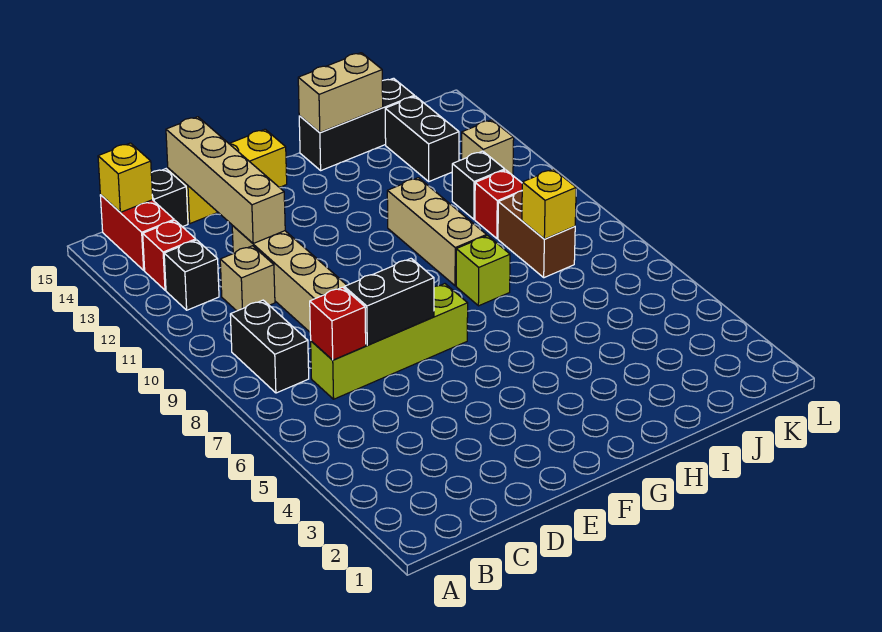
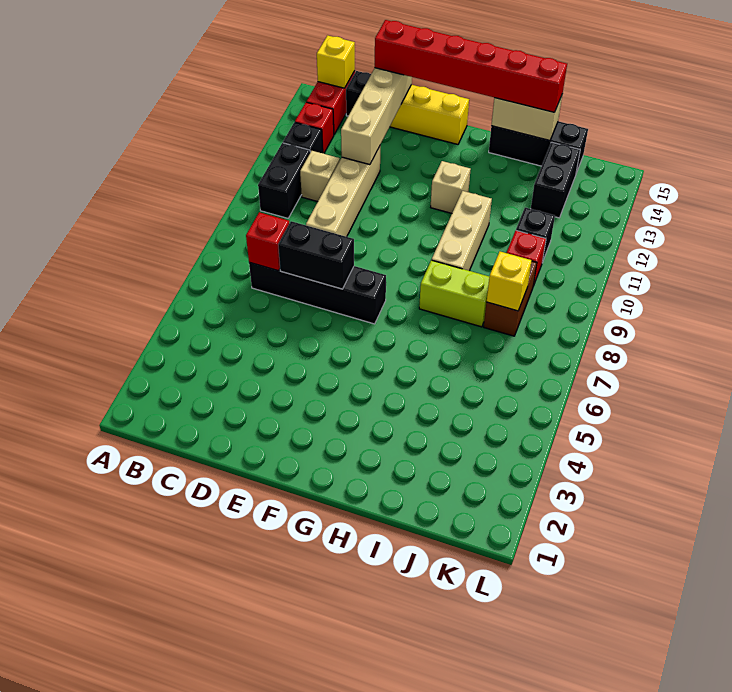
black brick B8:B9 level 1 -> black brick B10:B11 level 1
lime brick C7:F7 level 1 -> black brick C7:F7 level 1
none -> red brick D15:I15 level 3
lime brick H8 level 1 -> lime brick H8:I8 level 1
tan brick K12 level 1 -> tan brick G12 level 1

